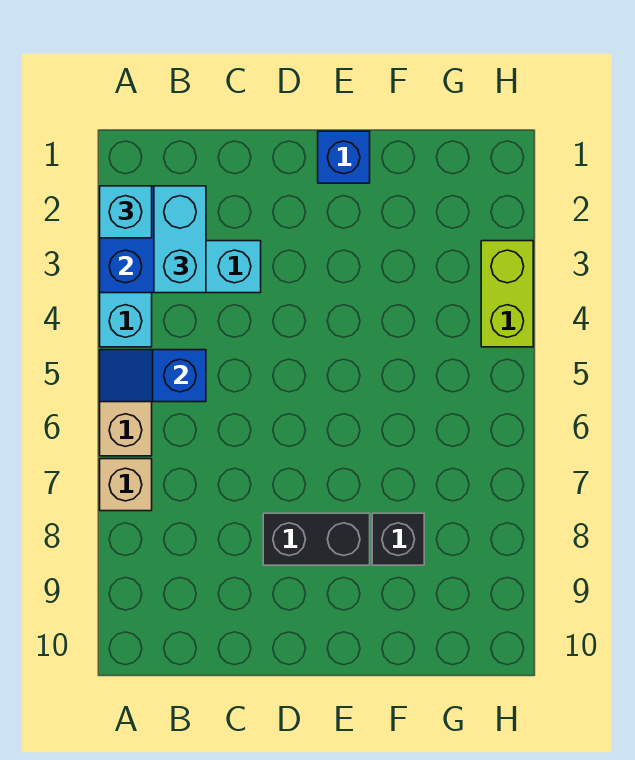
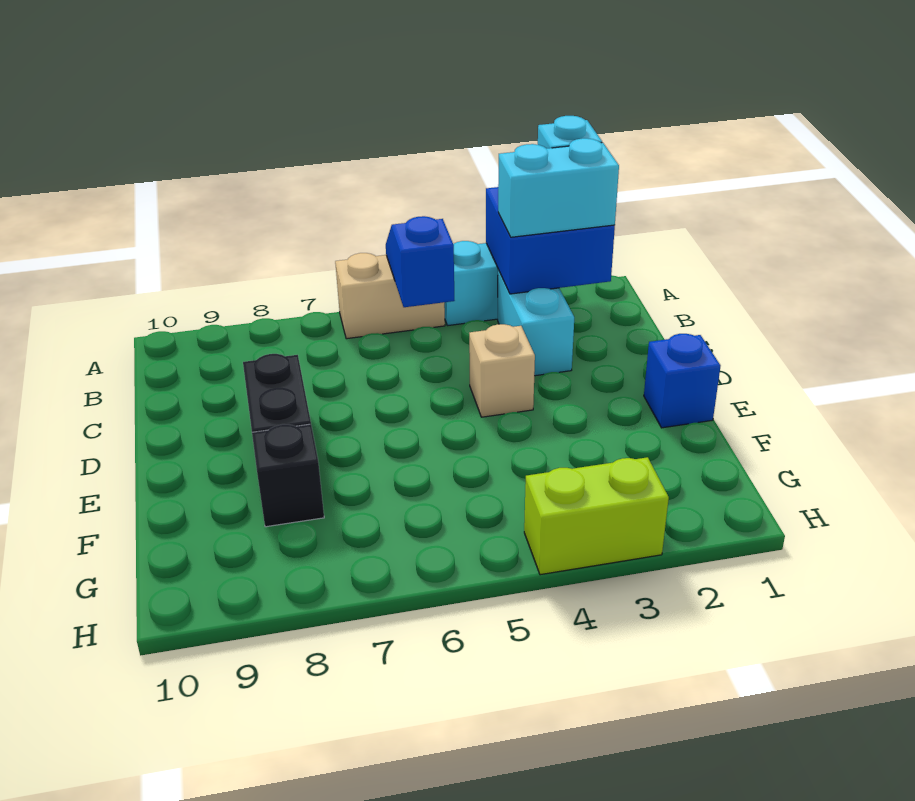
tan brick A7 level 1 -> tan brick D4 level 1

